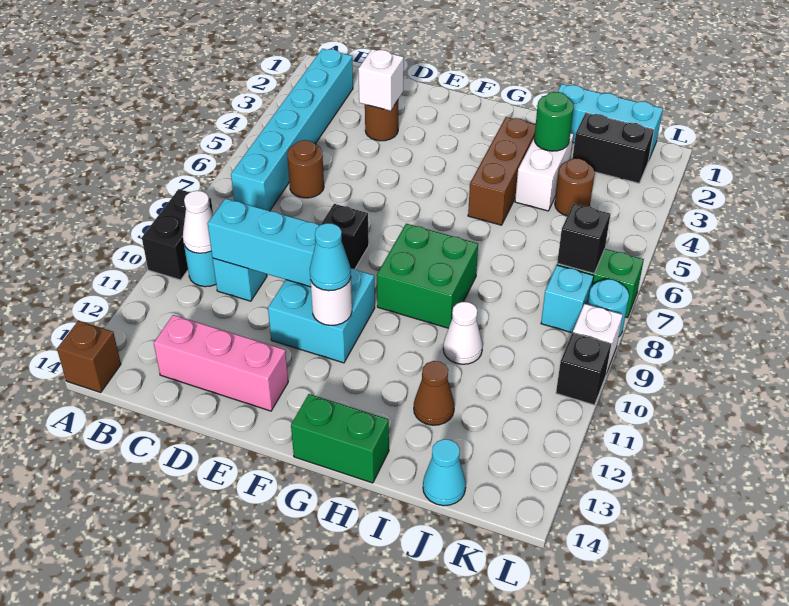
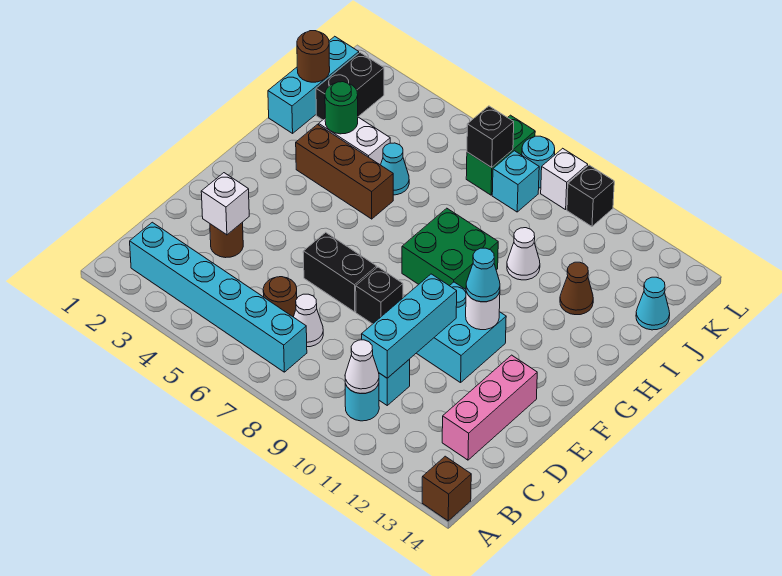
black brick A9:A10 level 1 -> black brick E6:E7 level 1
none -> white cone C7 level 1
green brick G14:H14 level 1 -> none
none -> cyan cone I5 level 1
brown round brick J4 level 1 -> brown round brick J1 level 2

